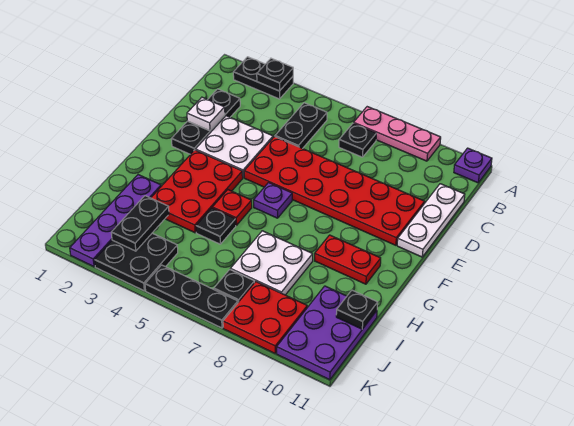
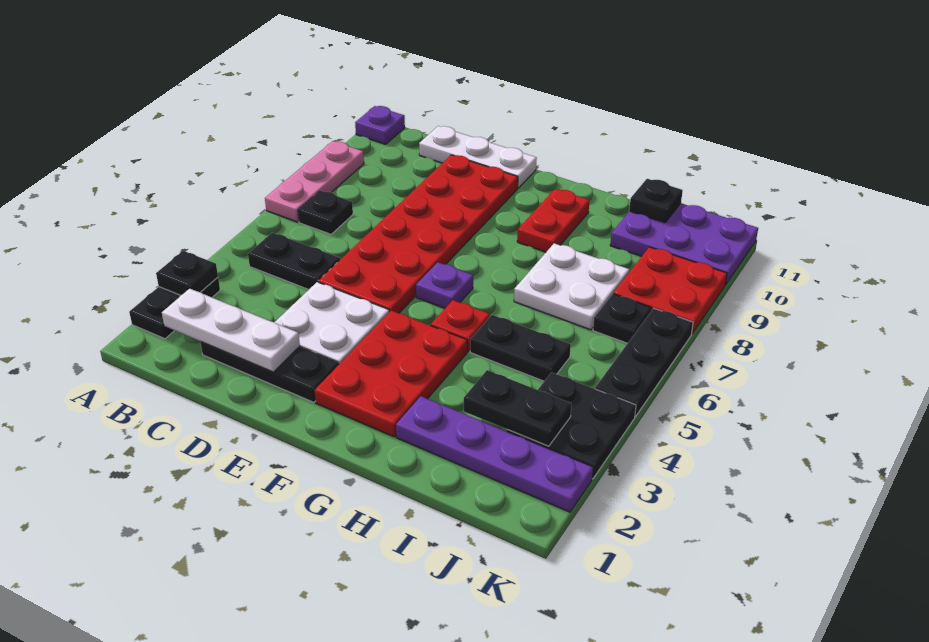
white plate D2 level 2 -> white plate B2:D2 level 2
red plate F3:H4 level 1 -> red plate F2:G4 level 1
black plate H5 level 1 -> black plate H5:I5 level 1

